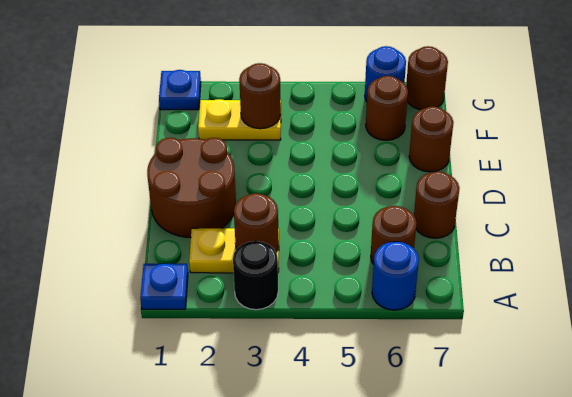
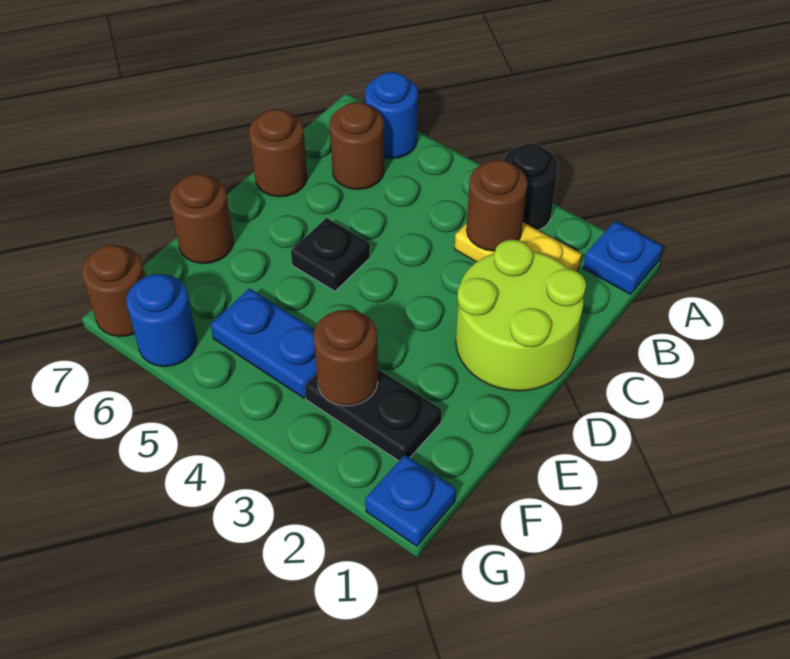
brown round brick C1:D2 level 1 -> lime round brick C1:D2 level 1
none -> black plate D5 level 1
yellow plate F2:F3 level 1 -> black plate F2:F3 level 1
none -> blue plate F4:F5 level 1
brown round brick F6 level 1 -> none

